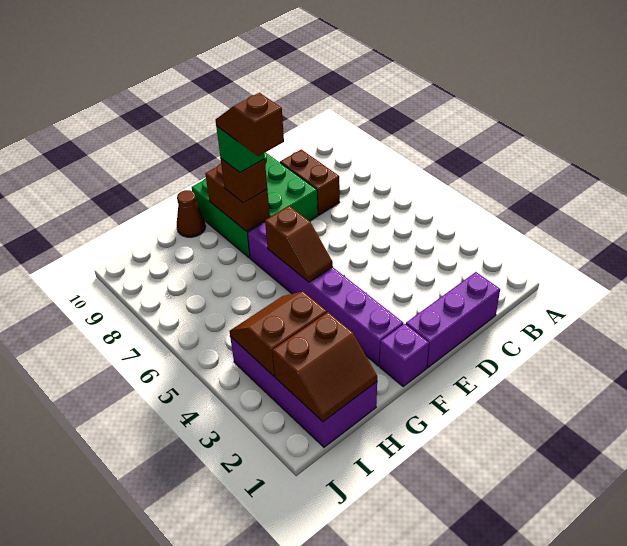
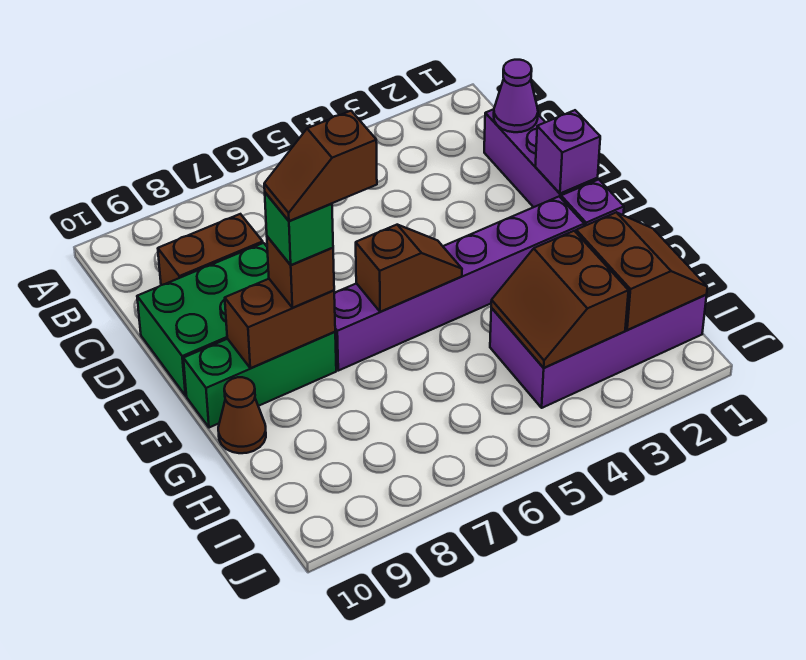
none -> purple cone C1 level 2
none -> purple brick E1 level 2

